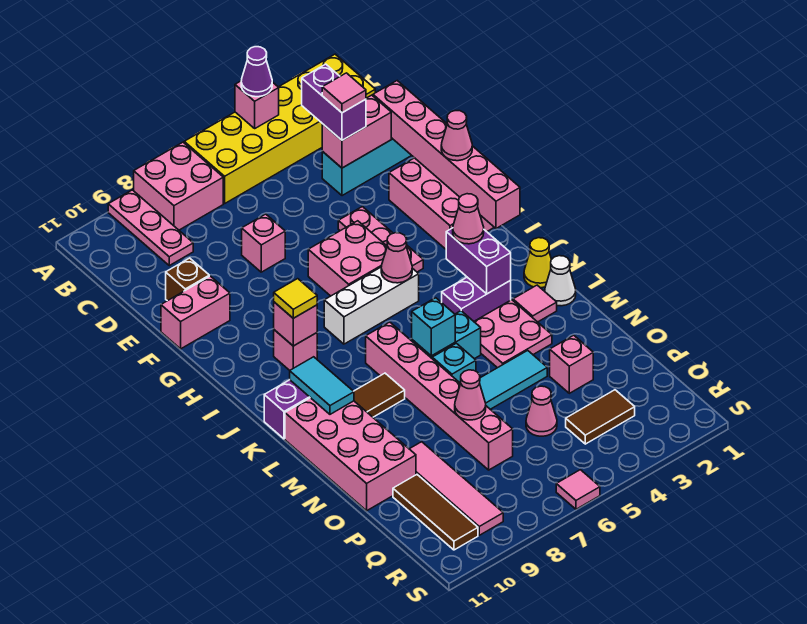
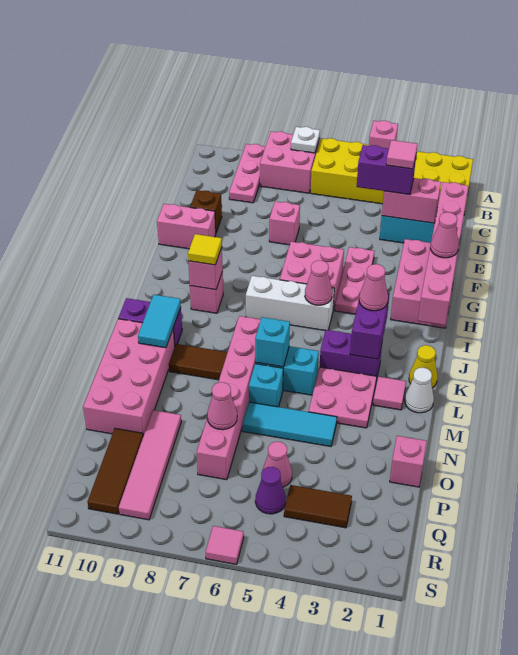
purple cone A4 level 3 -> purple cone Q5 level 1
none -> white plate A7 level 2
purple brick C3:D3 level 3 -> purple brick D3:D4 level 3
pink brick O3 level 1 -> pink brick O1 level 1

